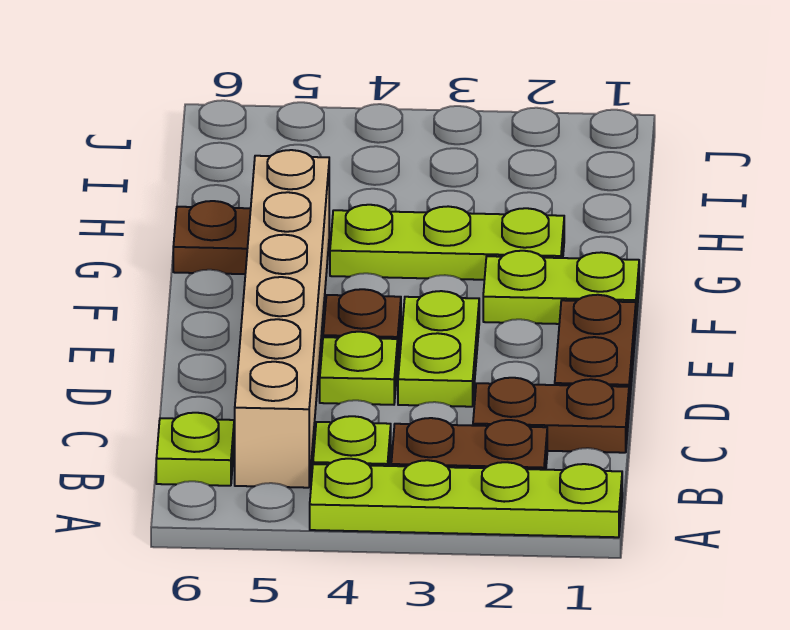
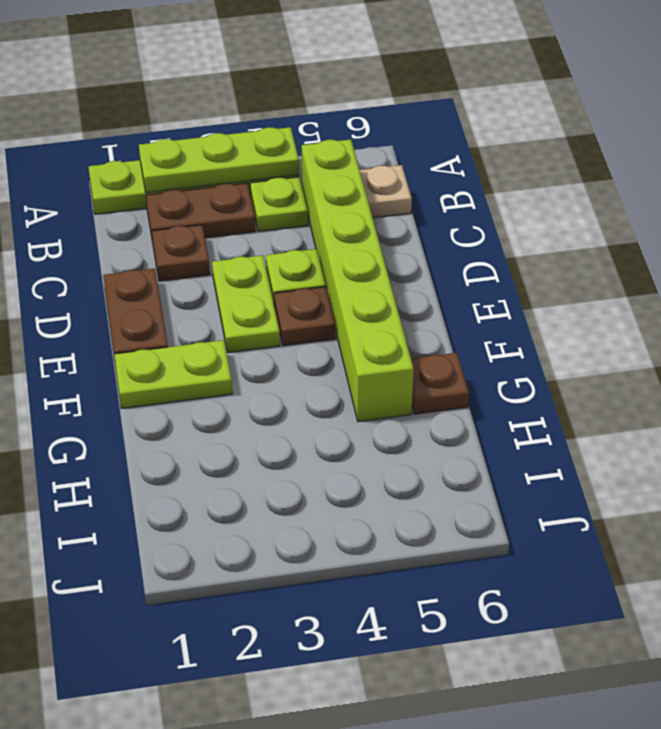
tan brick B5:G5 level 1 -> lime brick B5:G5 level 1
lime plate B6 level 1 -> tan plate B6 level 1
brown plate C1:C2 level 1 -> brown plate C2 level 1
lime plate G2:G4 level 1 -> lime plate A2:A4 level 2

